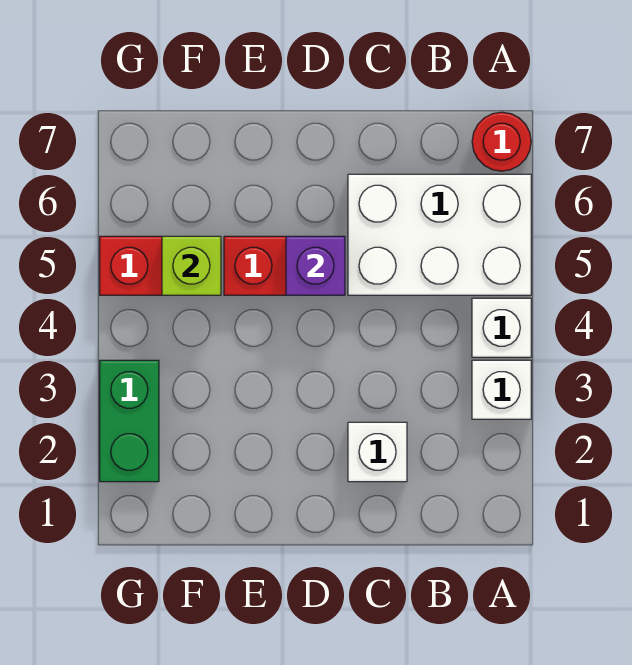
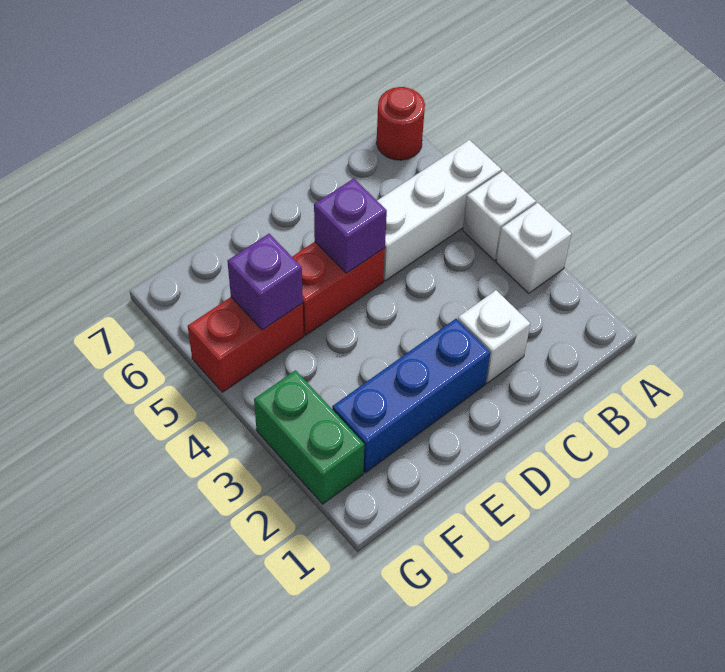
white brick A5:C6 level 1 -> white brick A5:C5 level 1
none -> blue brick D2:F2 level 1
lime brick F5 level 2 -> purple brick F5 level 2

